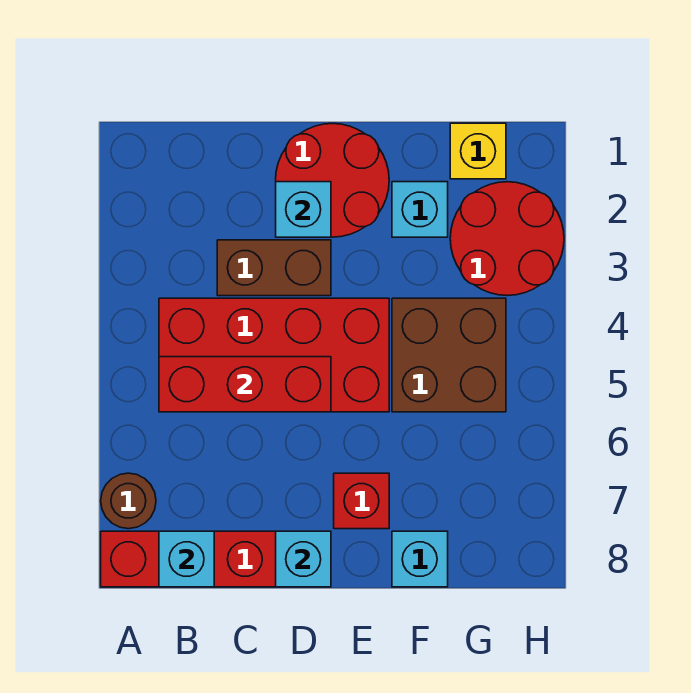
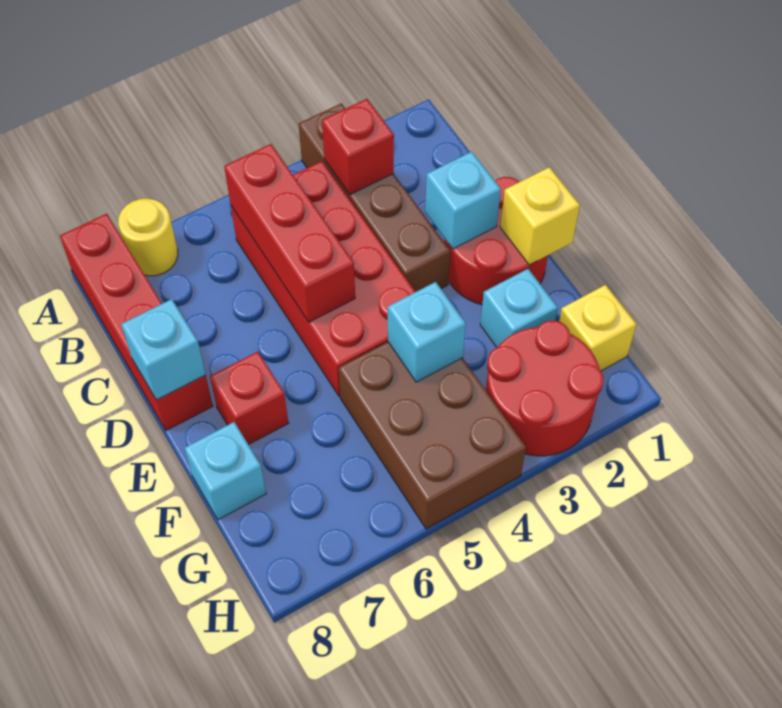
brown round brick A7 level 1 -> yellow round brick A7 level 1
none -> red brick B3 level 2
cyan brick B8 level 2 -> cyan brick F4 level 2
brown brick C3:D3 level 1 -> brown brick A3:D3 level 1
none -> yellow brick E1 level 2
brown brick F4:G5 level 1 -> brown brick F4:H5 level 1

